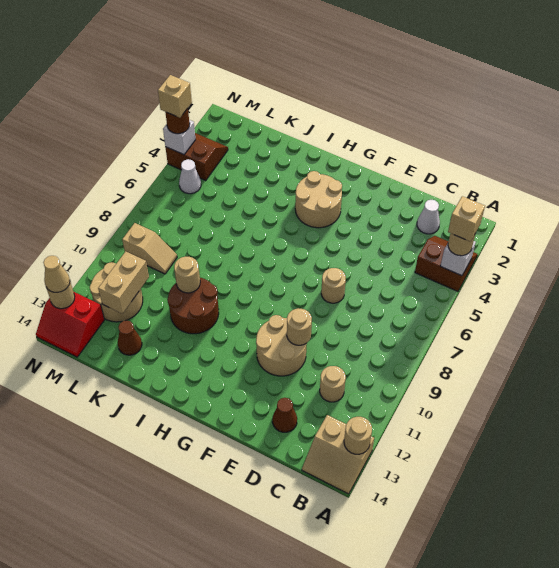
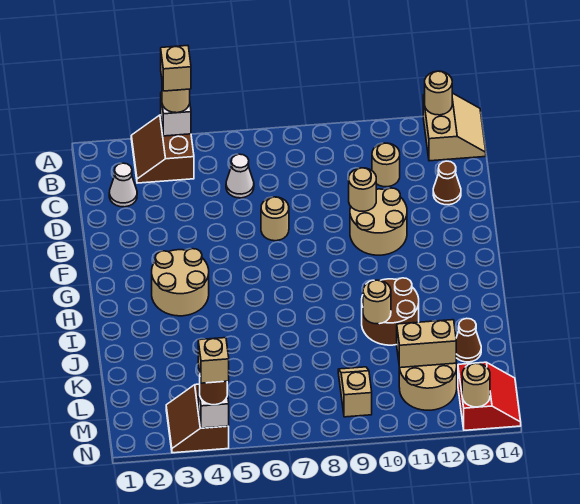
white cone M5 level 1 -> white cone C6 level 1
tan cone N13 level 3 -> none

